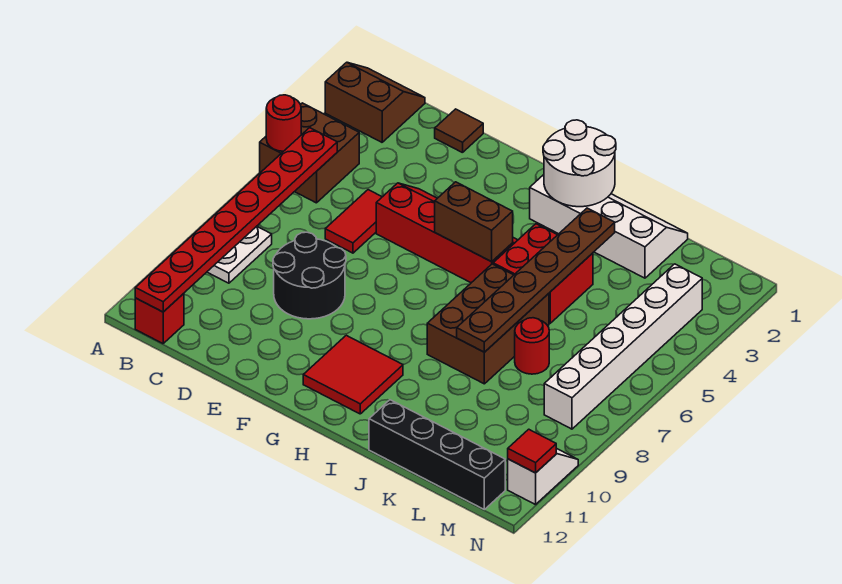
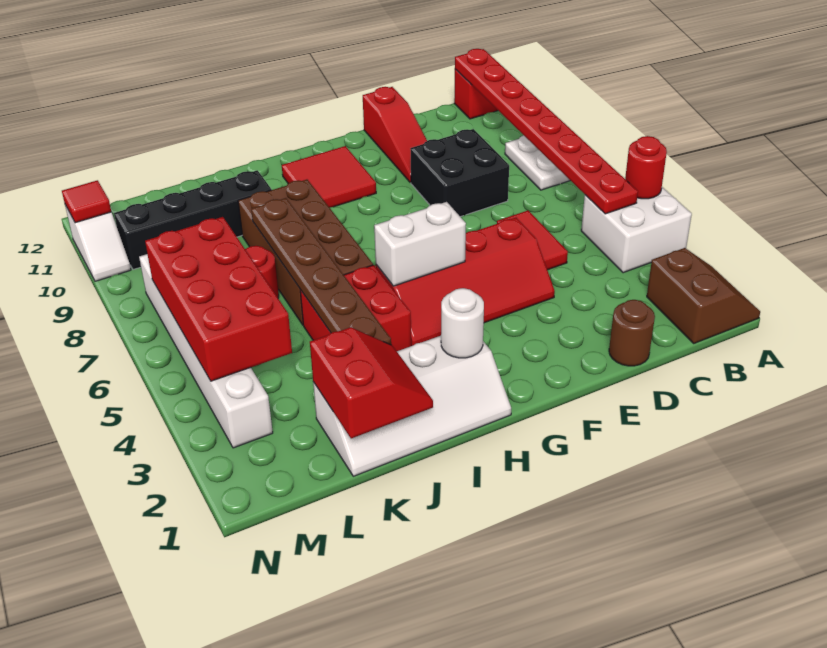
brown slope A1:B2 level 1 top 2 -> brown slope A1:B2 level 1 top B
brown brick A4:B5 level 1 -> white brick A4:B5 level 1
brown tile D1 level 1 -> brown round brick D1 level 1
black round brick D8:E9 level 1 -> black brick D8:E9 level 1
none -> red slope E10:E12 level 1 top 12
brown brick G5:H5 level 2 -> white brick G5:H5 level 2
white round brick H1:I2 level 2 -> white round brick H2 level 2
brown brick I6:J8 level 1 -> brown brick I6:J9 level 1
none -> red slope J1:K2 level 2 top K
black brick J12:M12 level 1 -> black brick J10:M10 level 1
none -> red brick L4:M7 level 2

